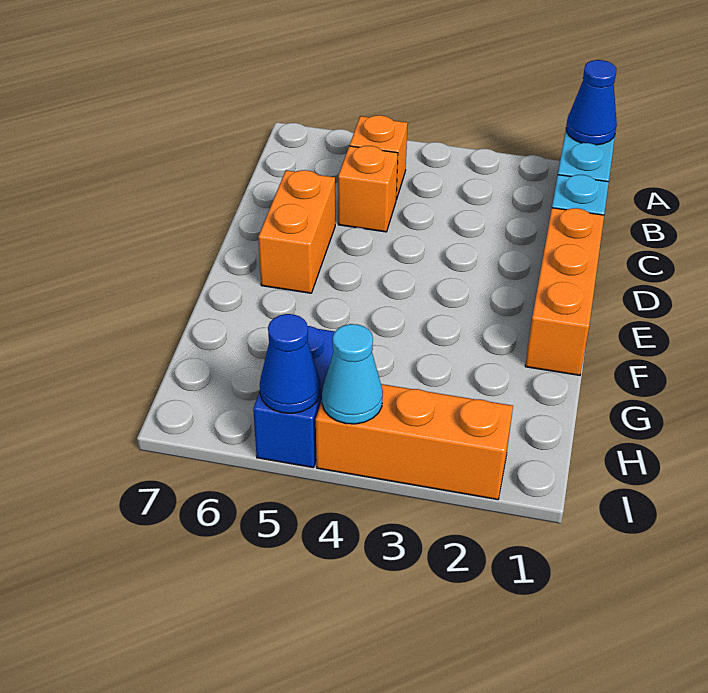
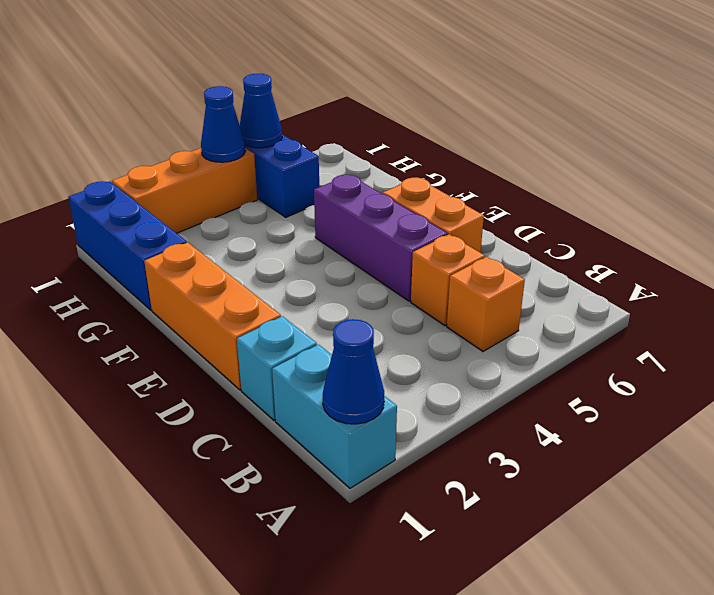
none -> purple brick D5:F5 level 1
none -> blue brick G1:I1 level 1
cyan cone I4 level 2 -> blue cone I4 level 2

